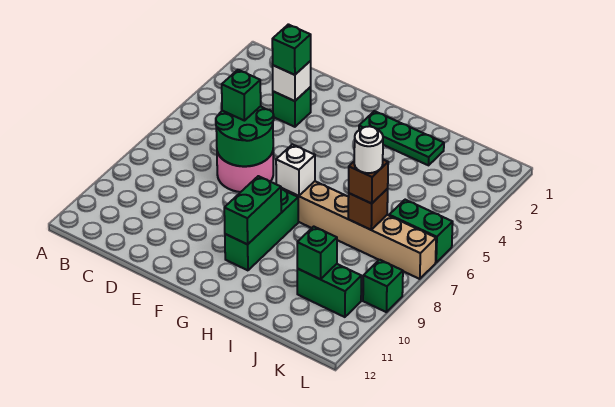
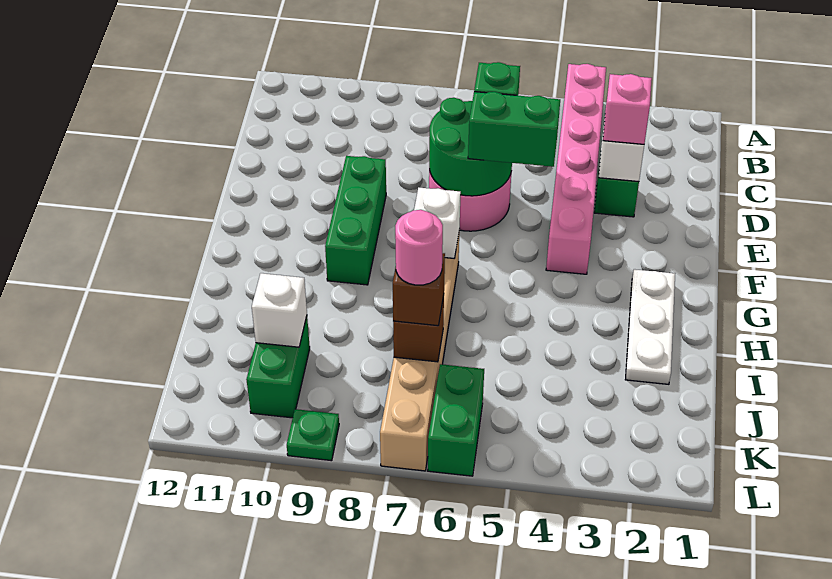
none -> pink brick A4:F4 level 1
green brick D3 level 3 -> pink brick D3 level 3
green plate G2:I2 level 1 -> white plate G2:I2 level 1
green brick G8:G10 level 1 -> green brick E9:G9 level 1
green brick G9:G10 level 2 -> green brick E5:E6 level 3
white round brick J7 level 4 -> pink round brick J7 level 4
green brick J10 level 2 -> white brick J10 level 2
green brick L9 level 1 -> green plate L9 level 1

